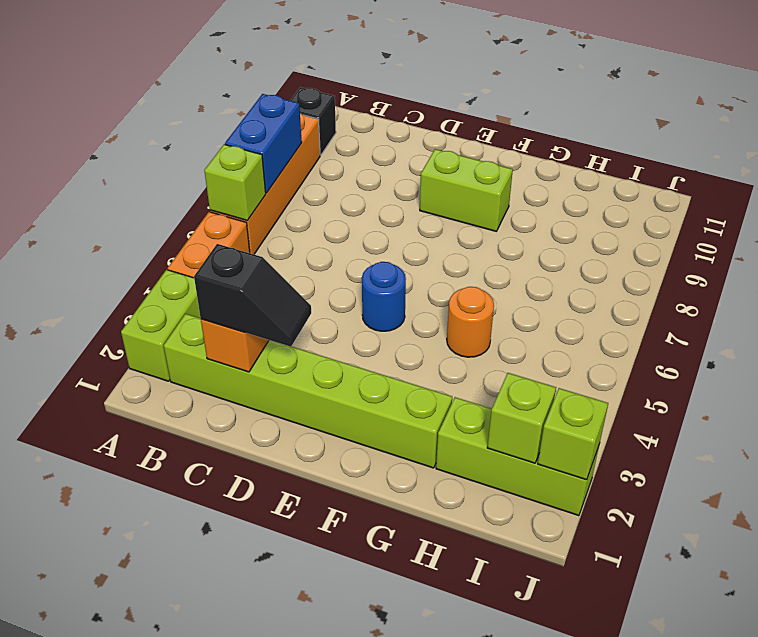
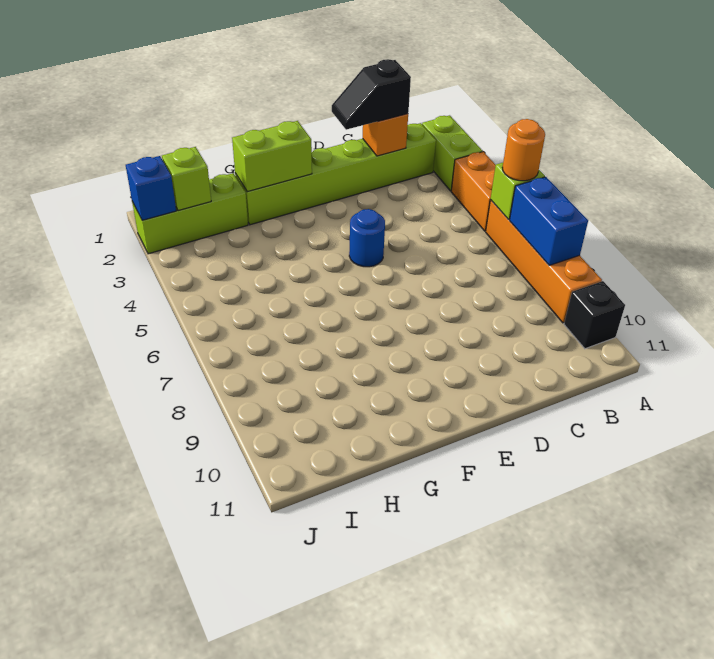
lime brick E9:F9 level 1 -> lime brick F2:G2 level 2
orange round brick G5 level 1 -> orange round brick A6 level 3
lime brick J2 level 2 -> blue brick J2 level 2

